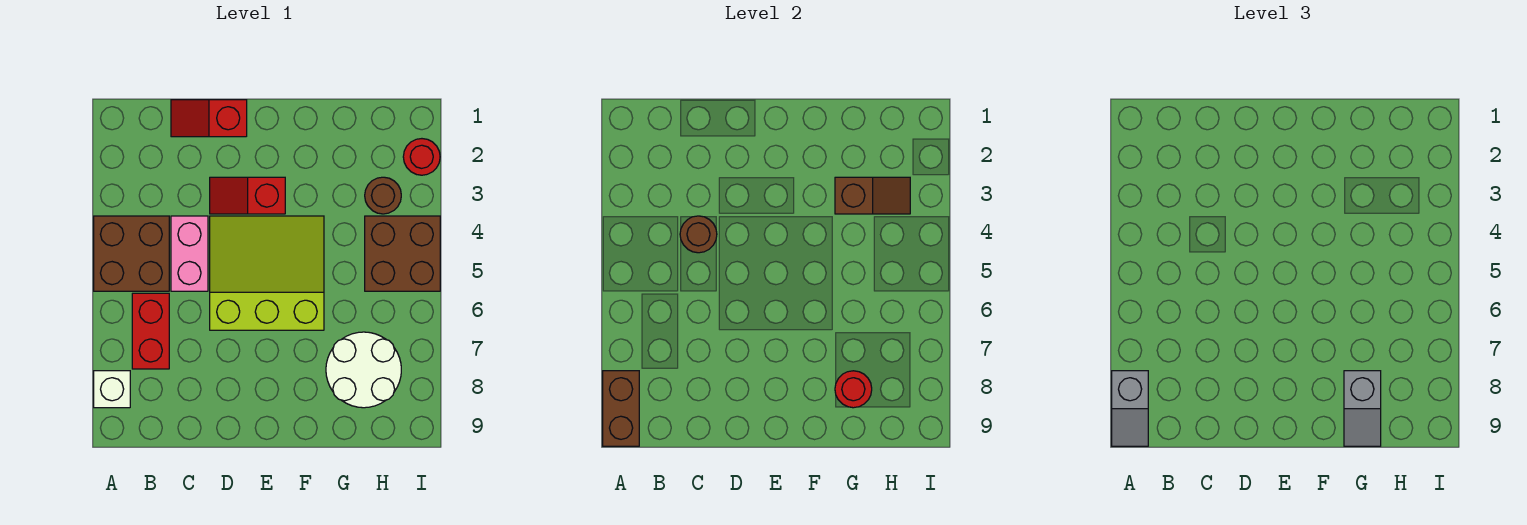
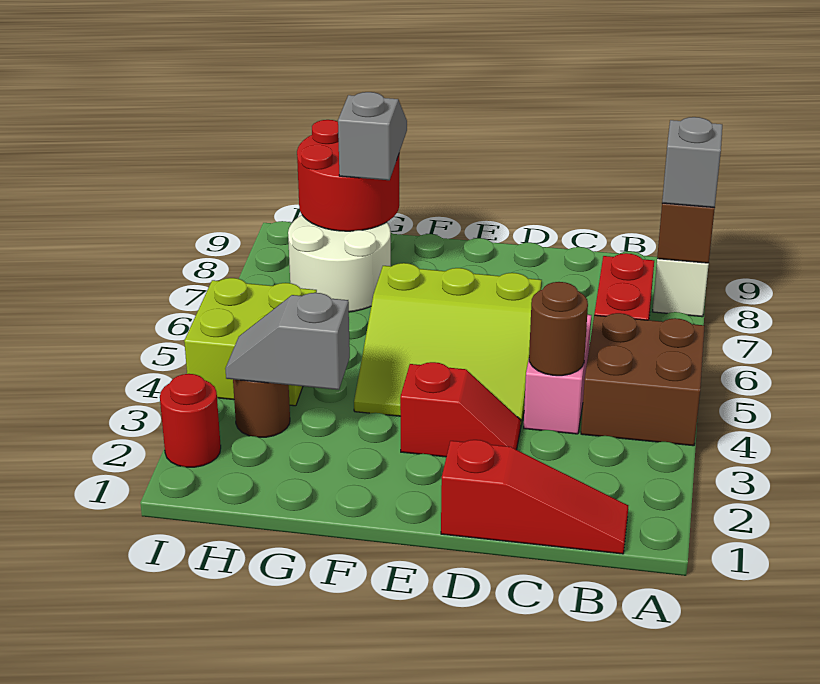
red slope C1:D1 level 1 top D -> red slope B1:D1 level 1 top D
brown slope G3:H3 level 2 top G -> grey slope G3:H3 level 2 top G
red round brick G8 level 2 -> red round brick G8:H9 level 2
brown brick H4:I5 level 1 -> lime brick H4:I5 level 1

